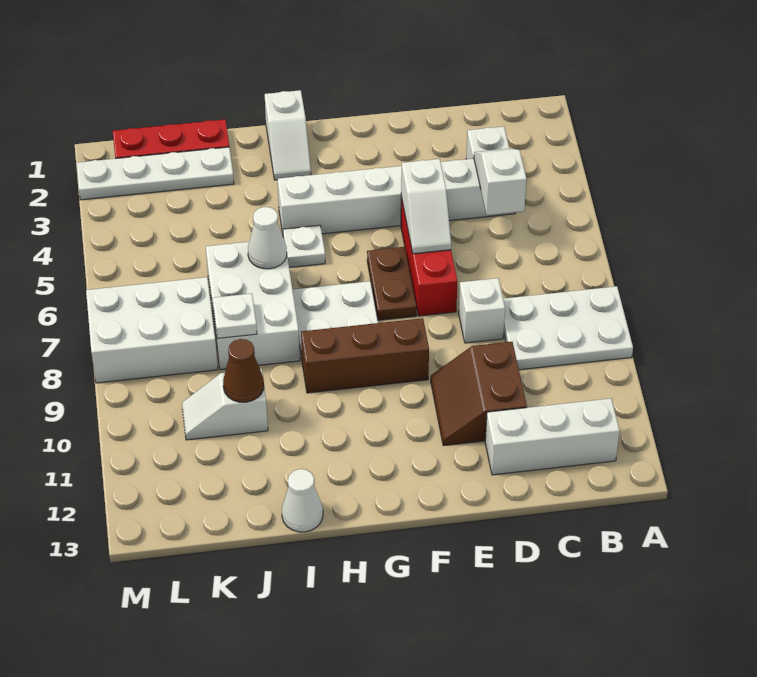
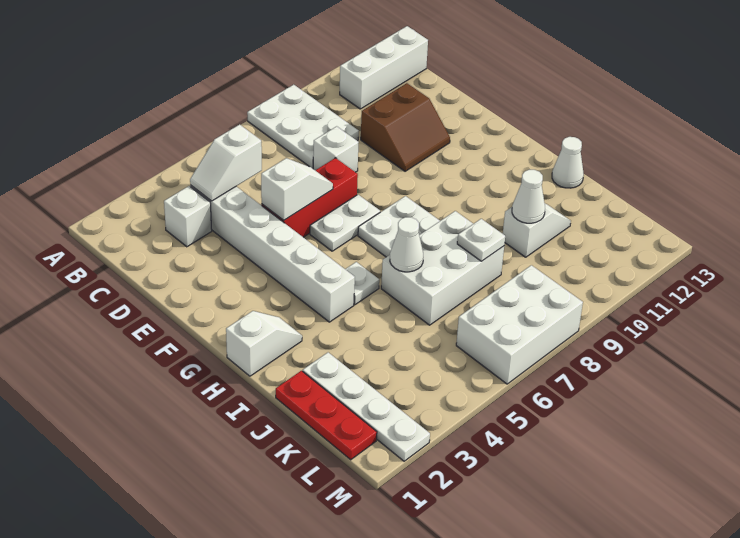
white brick B12:D12 level 1 -> white brick B11:B13 level 1
brown plate F6:F7 level 1 -> white plate F6:F7 level 1
brown brick F9:H9 level 1 -> none
white slope J10:K10 level 1 top J -> white slope J10:J11 level 1 top 10
brown cone J10 level 2 -> white cone J10 level 2
white brick K7:M8 level 1 -> white brick L6:M8 level 1

